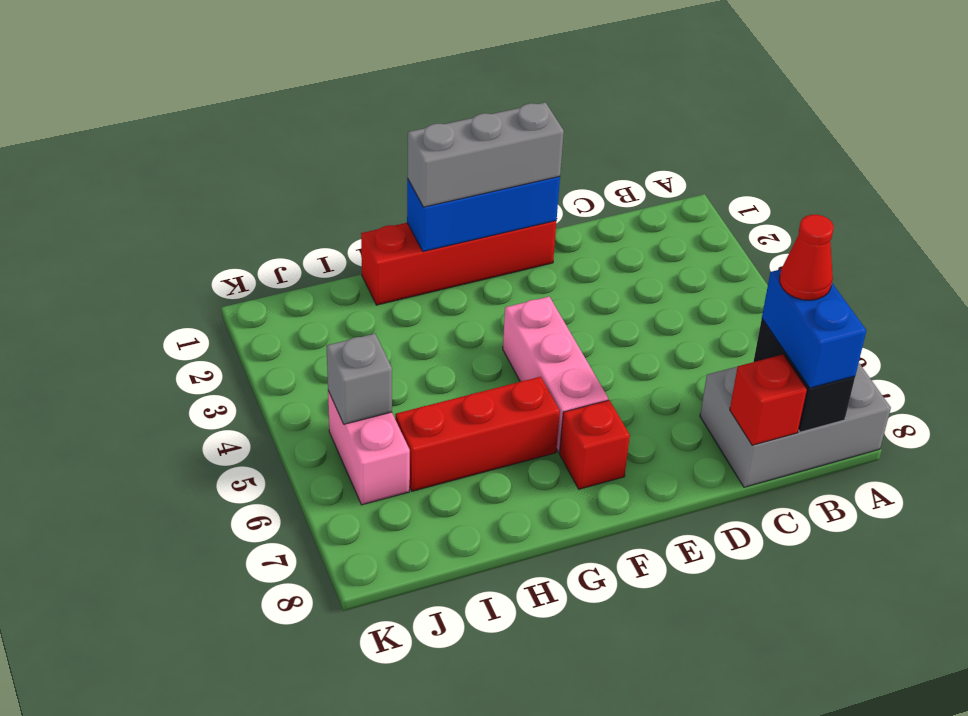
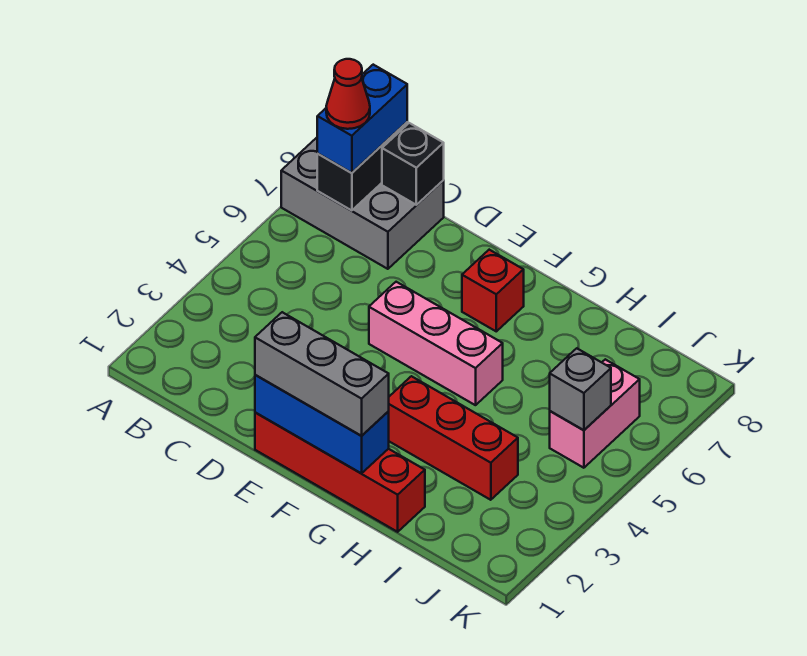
red brick C8 level 2 -> black brick C8 level 2
pink brick F4:F6 level 1 -> pink brick E5:G5 level 1
red brick G6:I6 level 1 -> red brick G3:I3 level 1

